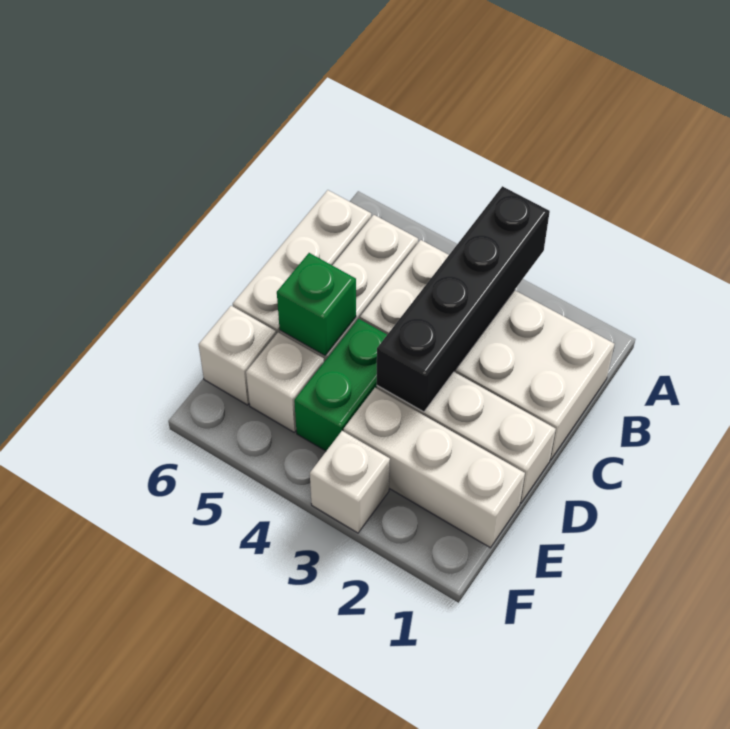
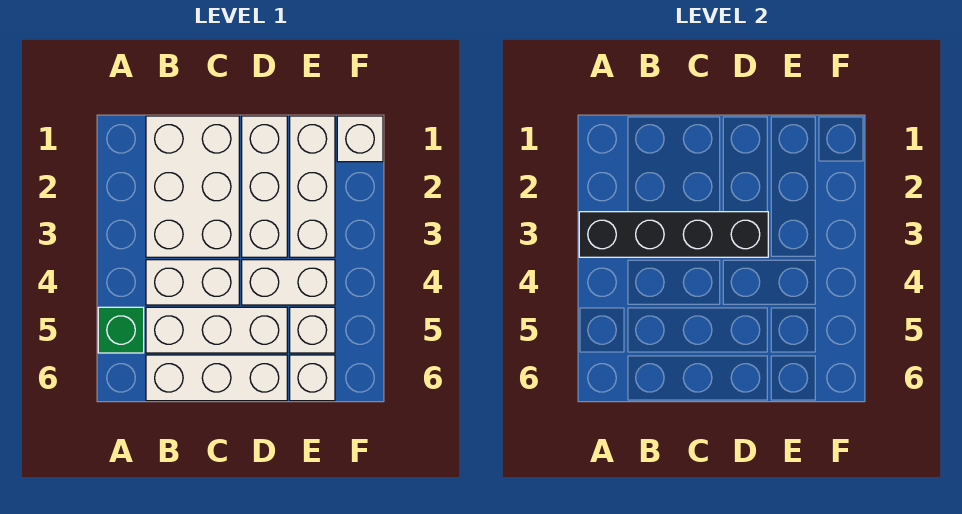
green brick D4:E4 level 1 -> white brick D4:E4 level 1
green brick D5 level 2 -> green brick A5 level 1
white brick F3 level 1 -> white brick F1 level 1

